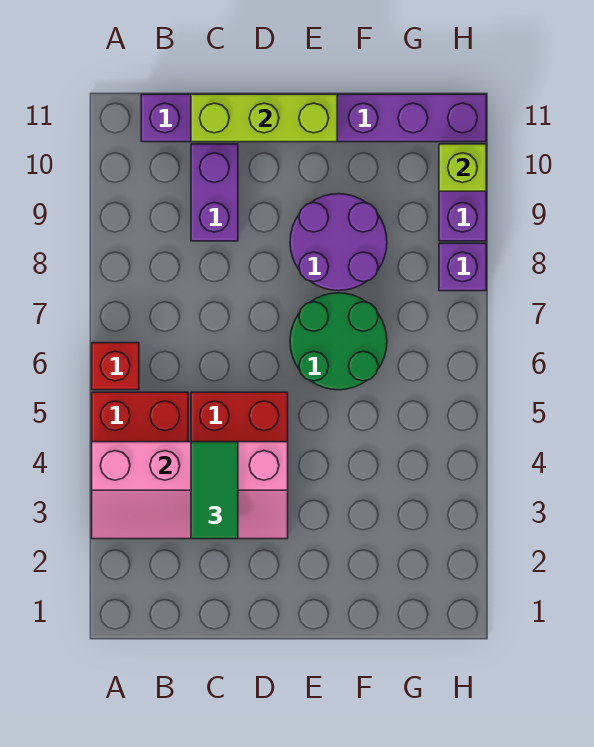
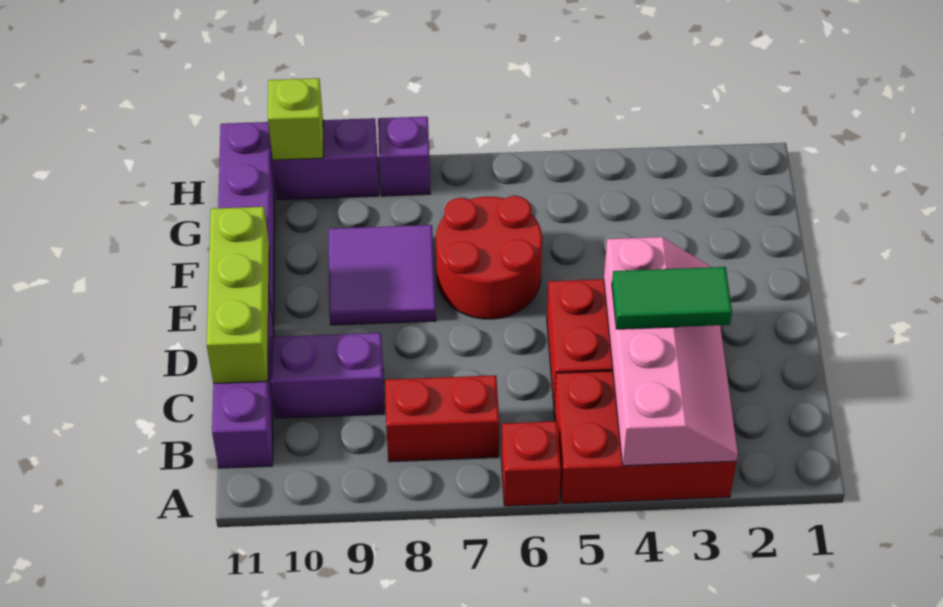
none -> red brick B7:B8 level 1
green round brick E6:F7 level 1 -> red round brick E6:F7 level 1
purple round brick E8:F9 level 1 -> purple tile E8:F9 level 1

